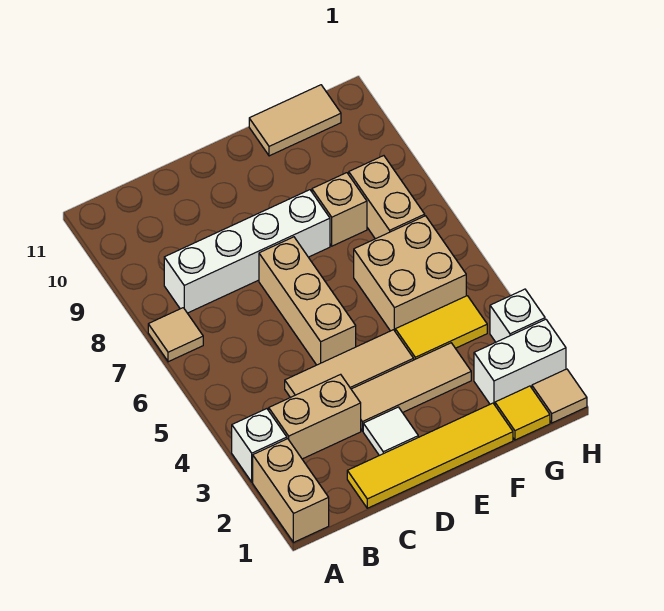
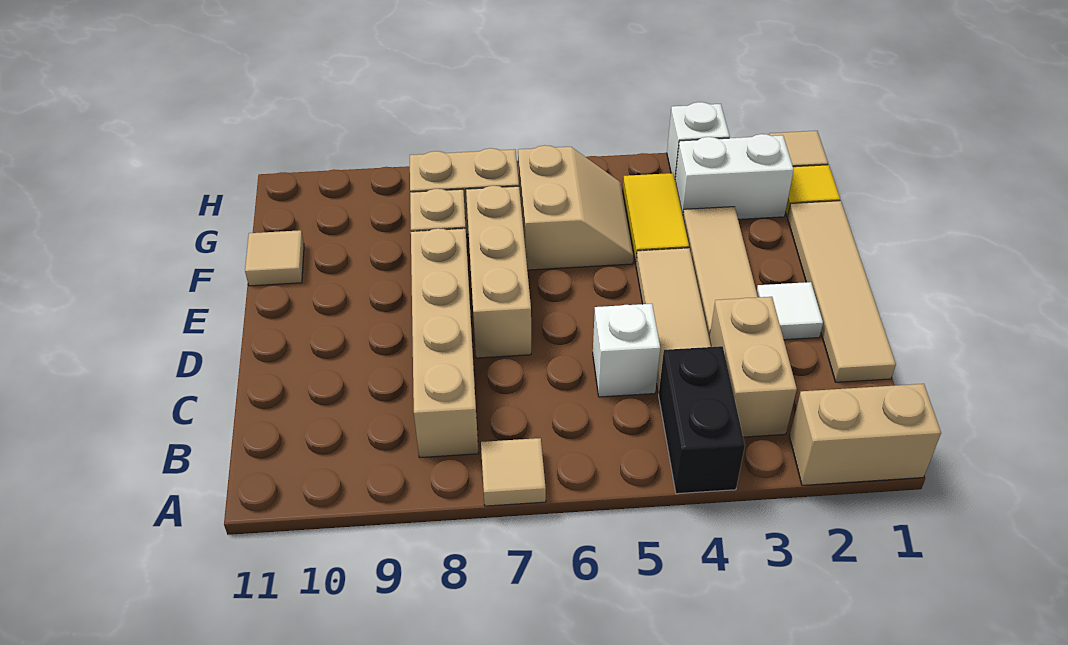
white brick A3 level 1 -> white brick C5 level 1
none -> black brick A4:B4 level 1
white brick B8:E8 level 1 -> tan brick B8:E8 level 1
yellow tile C1:F1 level 1 -> tan tile C1:F1 level 1
tan brick D5:D7 level 1 -> tan brick D7:F7 level 1
tan brick F5:G6 level 1 -> tan slope F5:G6 level 1 top 6
tan tile F11:G11 level 1 -> tan tile F11 level 1
white brick G2:H2 level 1 -> white brick G2:G3 level 1

